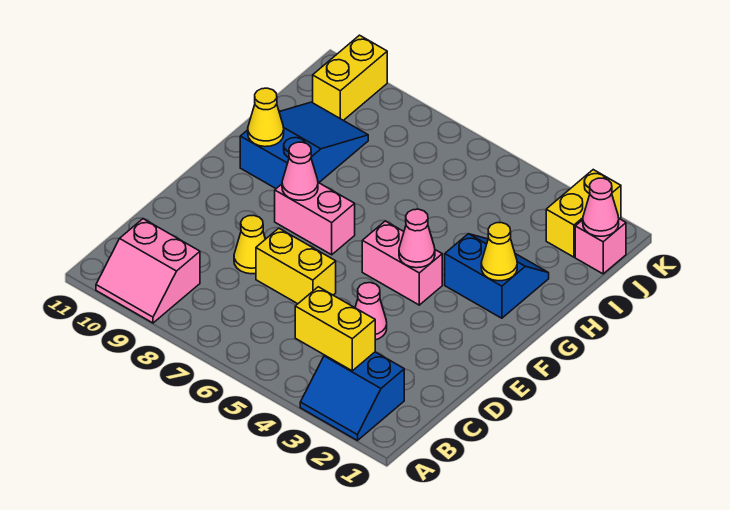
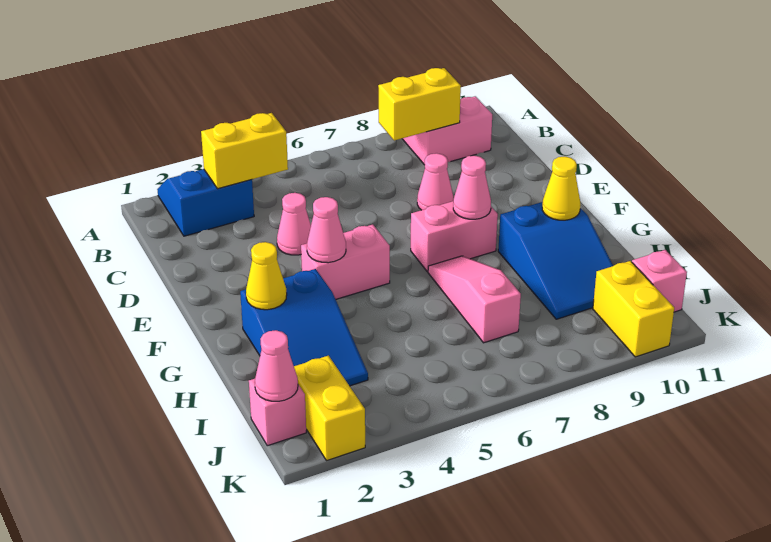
yellow brick D6:D7 level 1 -> yellow brick B8:B9 level 2
yellow cone D8 level 1 -> pink cone D8 level 1
blue slope G2:H3 level 1 top G -> blue slope G2:I3 level 1 top G
none -> pink slope G7:I7 level 1 top I
none -> pink brick J11 level 1

